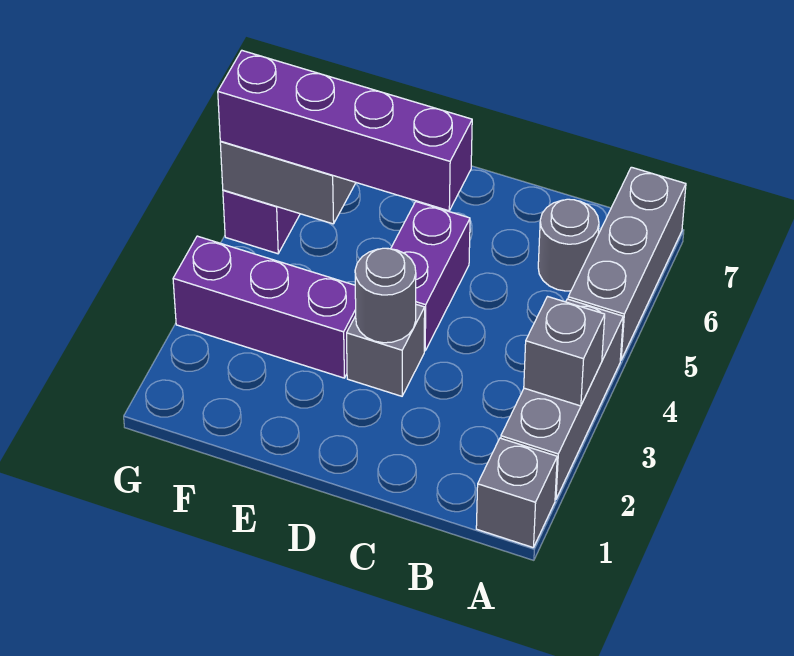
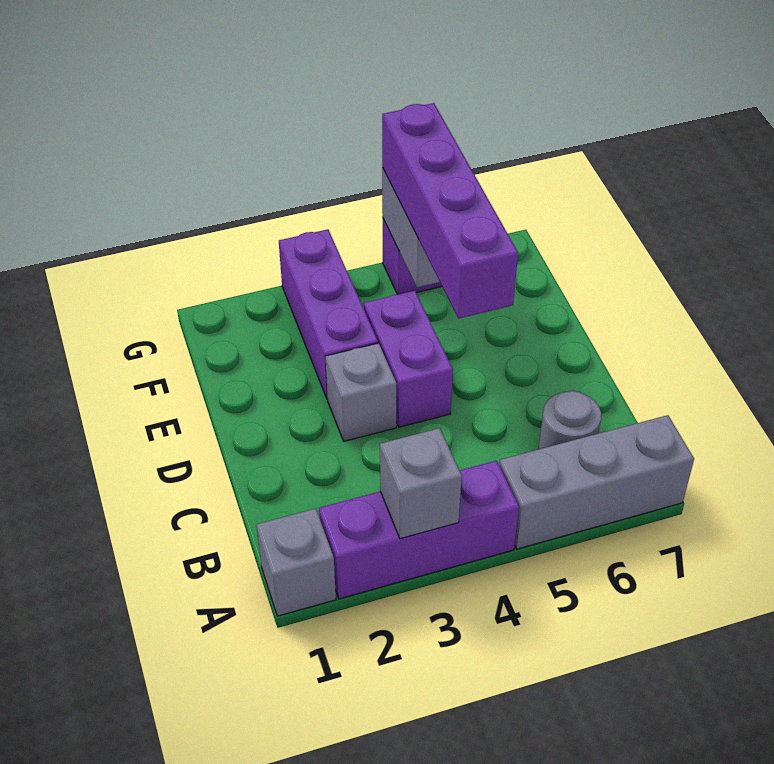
grey brick A2:A4 level 1 -> purple brick A2:A4 level 1
grey round brick D3 level 2 -> none
purple brick D4:D5 level 1 -> purple brick D4:E4 level 1

